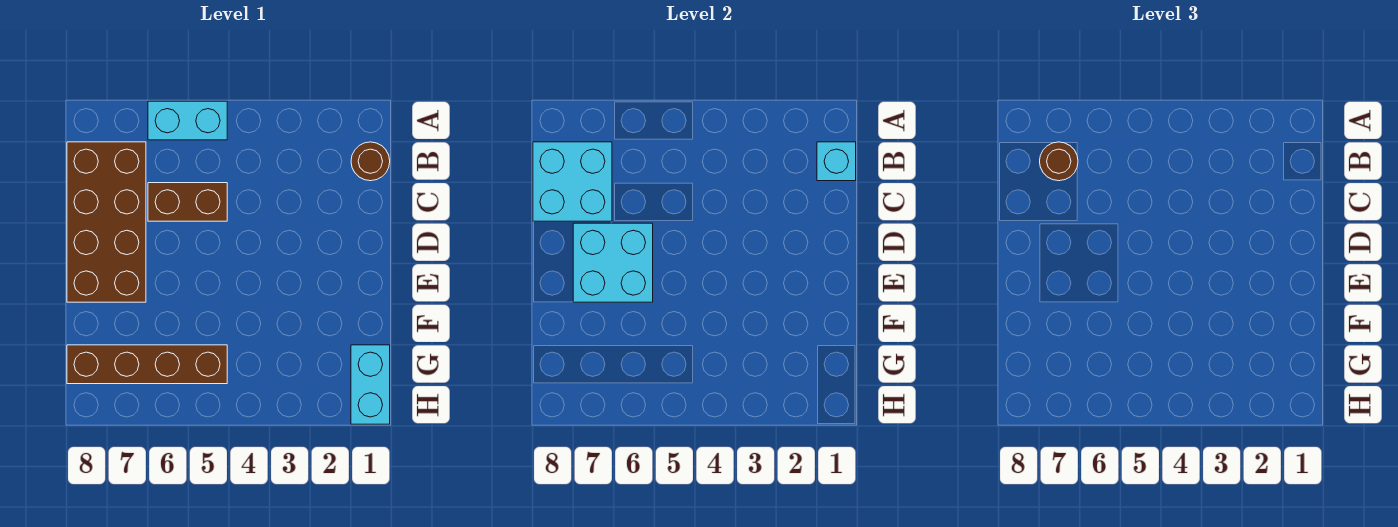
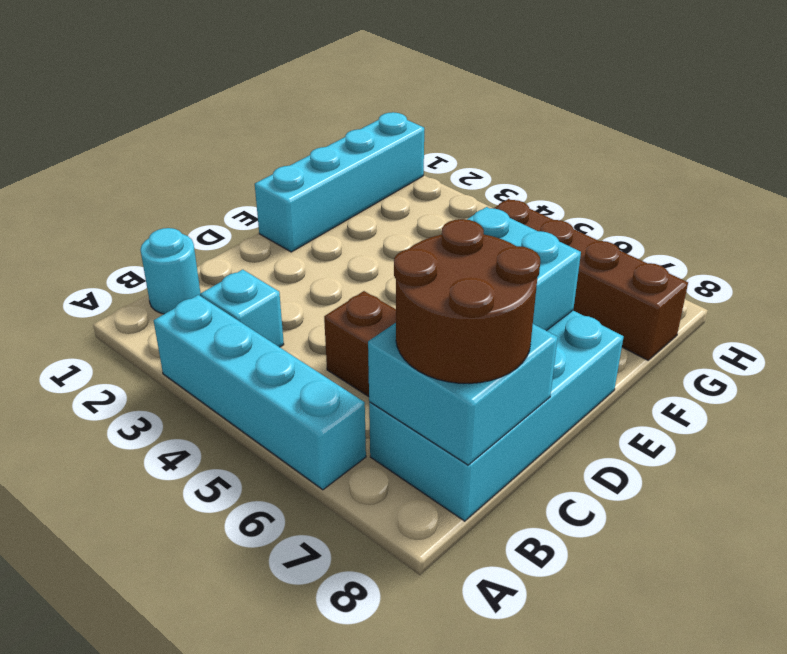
cyan brick A5:A6 level 1 -> cyan brick A3:A6 level 1
brown round brick B1 level 1 -> cyan round brick B1 level 1
cyan brick B1 level 2 -> cyan brick B3 level 1
brown brick B7:E8 level 1 -> cyan brick B7:E8 level 1
brown round brick B7 level 3 -> brown round brick B7:C8 level 3
cyan brick G1:H1 level 1 -> cyan brick E1:H1 level 1

